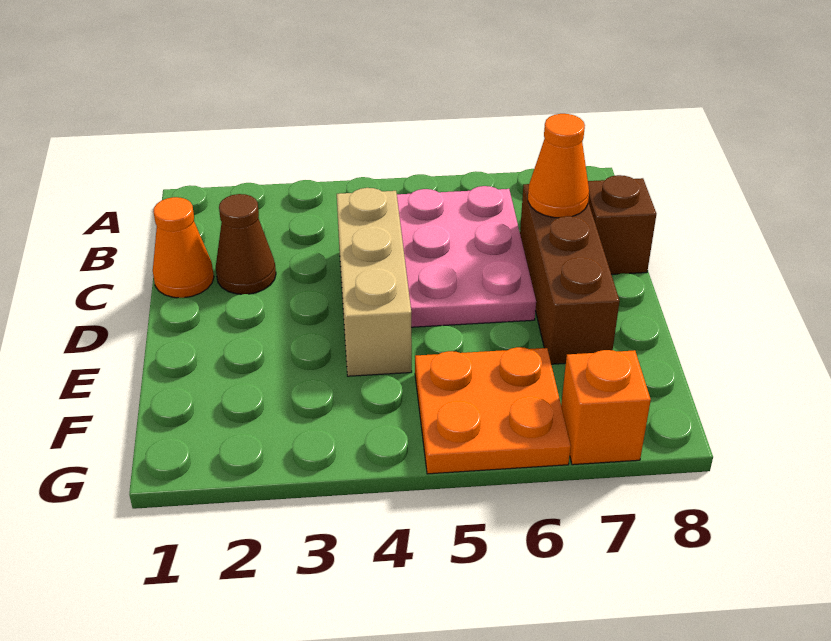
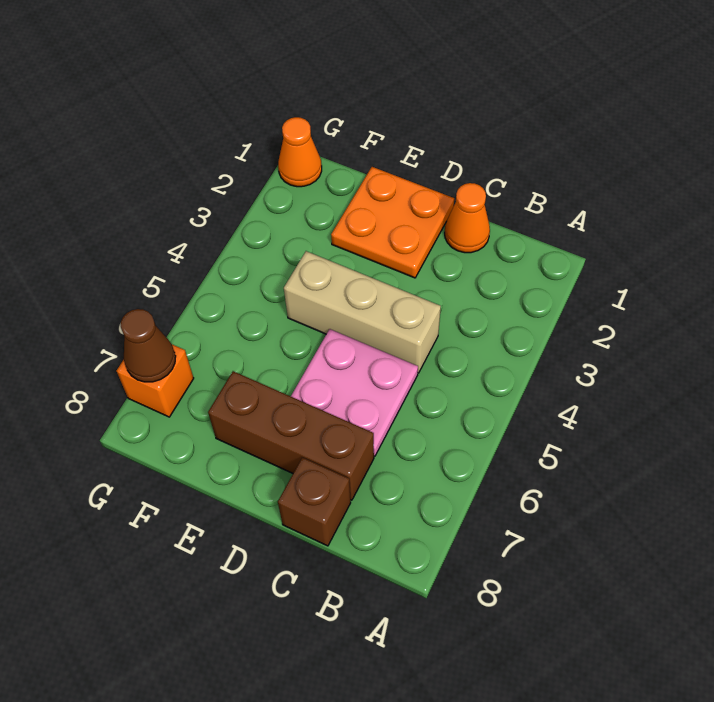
pink plate B5:D6 level 1 -> pink plate C5:D6 level 1
brown cone C2 level 1 -> brown cone G7 level 2
orange cone C7 level 2 -> orange cone G1 level 1
orange plate F5:G6 level 1 -> orange plate D1:E2 level 1

